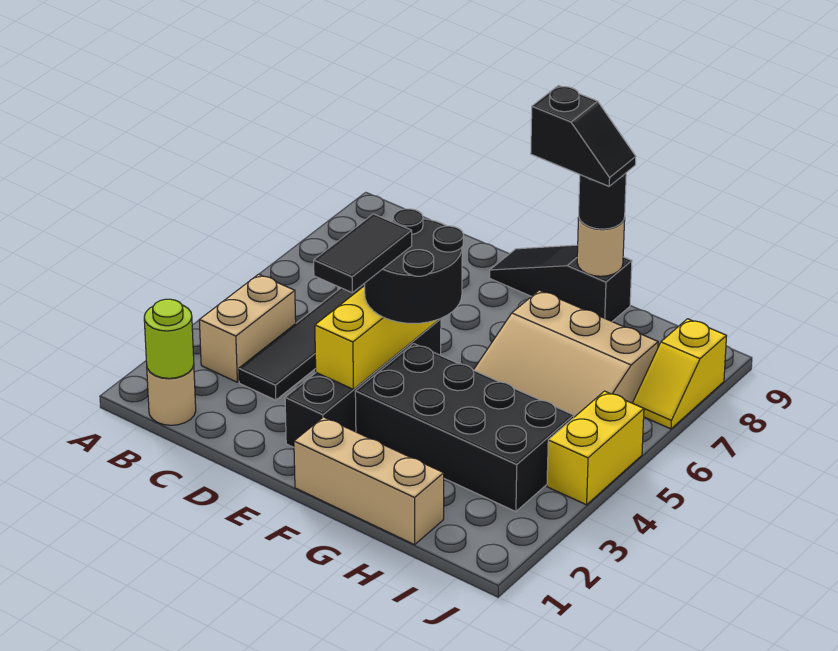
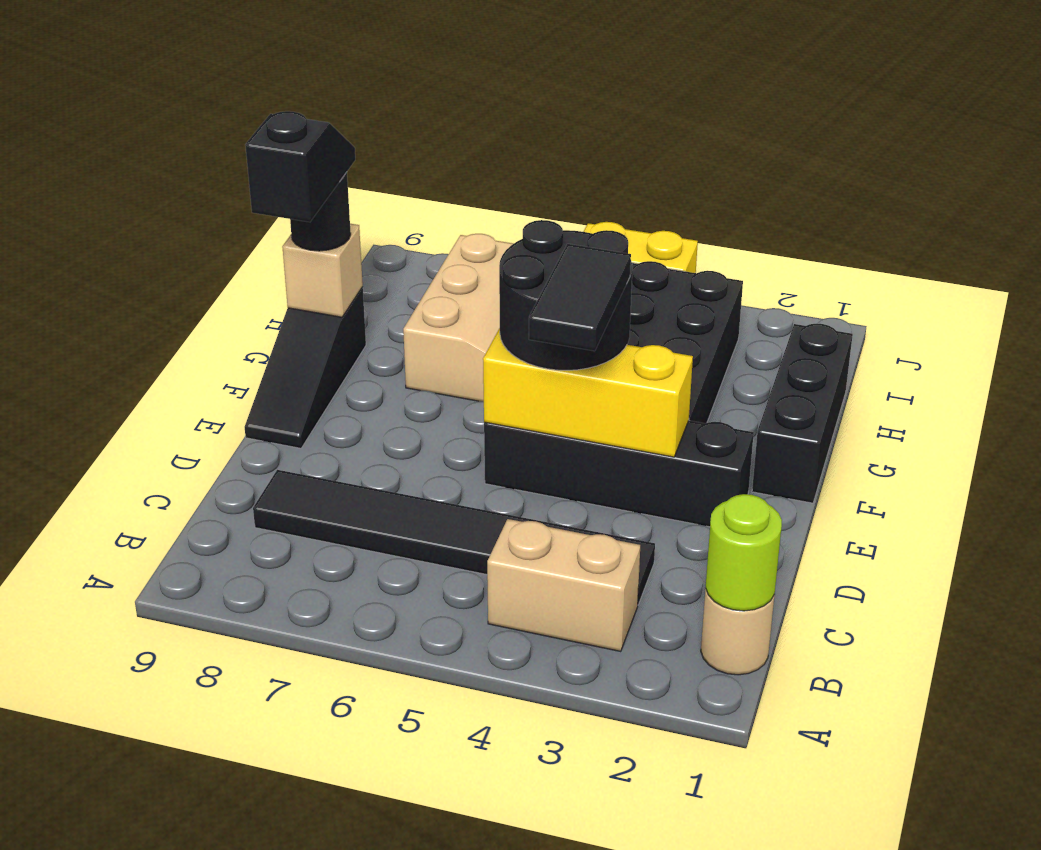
black tile E3:E4 level 4 -> black tile D4:E4 level 4
tan brick F1:H1 level 1 -> black brick F1:H1 level 1
tan round brick G9 level 2 -> tan brick G9 level 2
yellow slope J7:J8 level 1 top 8 -> none

